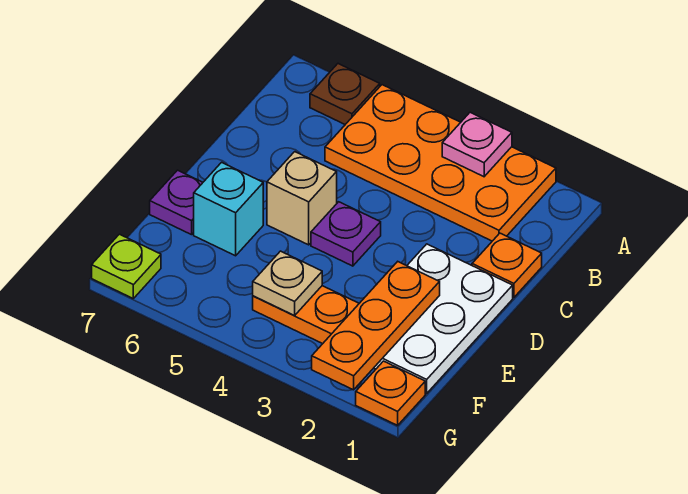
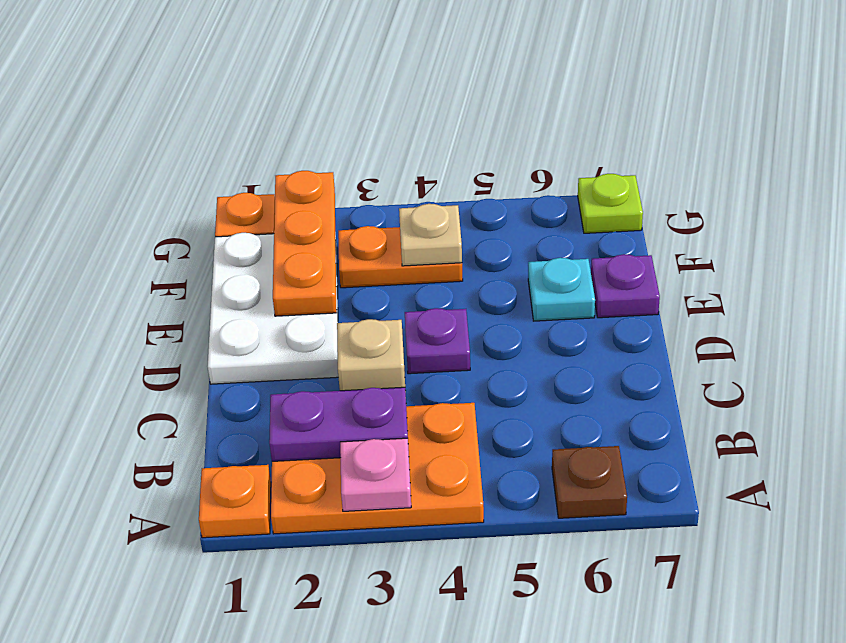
orange plate A2:B5 level 1 -> orange plate A2:B4 level 1
none -> purple plate B2:B3 level 2
orange plate C1 level 1 -> orange plate A1 level 1
tan brick D5 level 1 -> tan brick C3 level 1
cyan brick E6 level 1 -> cyan plate E6 level 1

